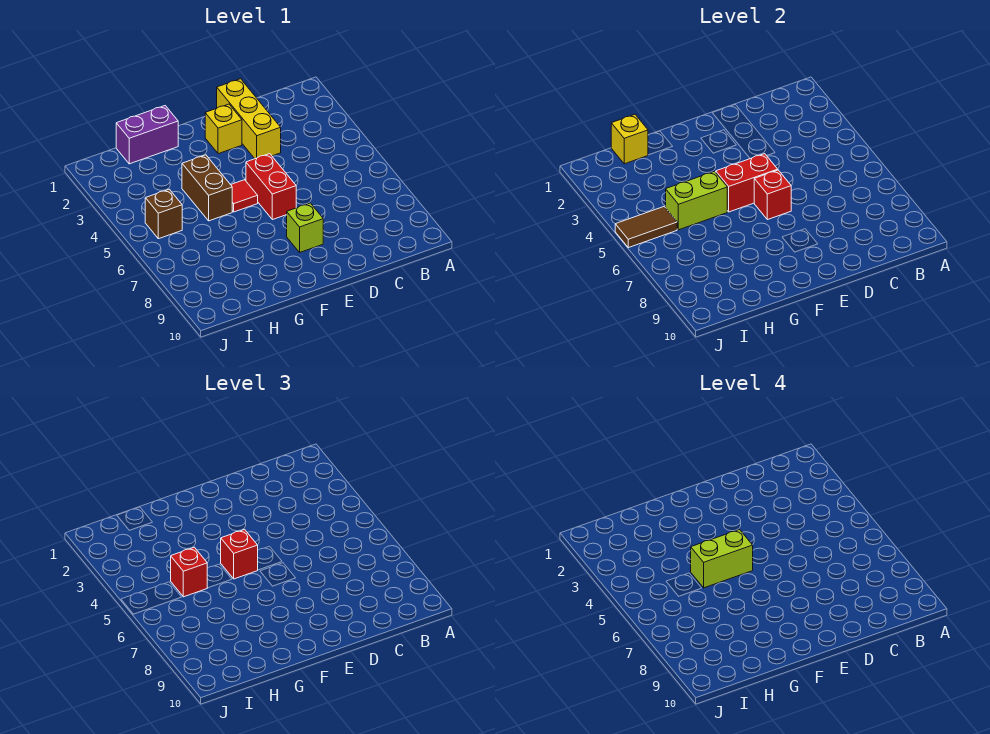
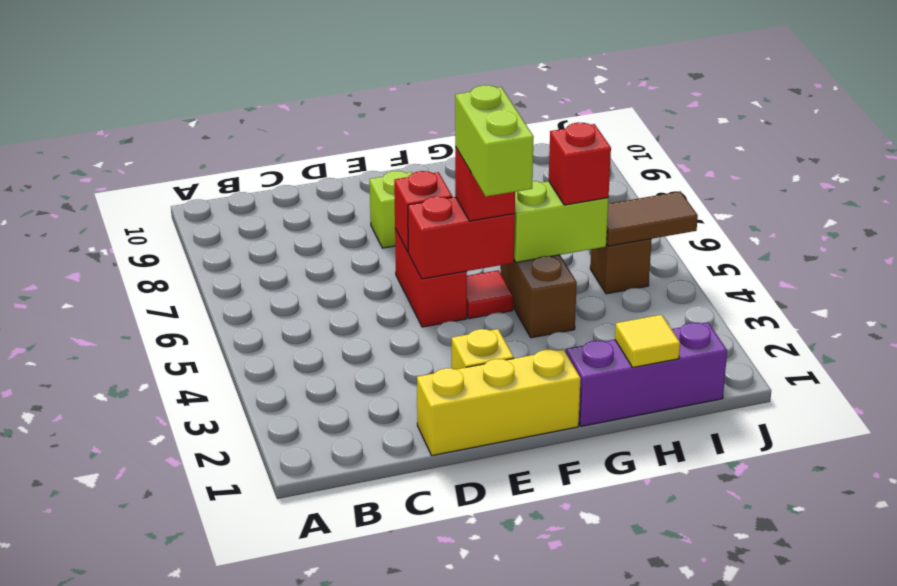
yellow brick D1:D3 level 1 -> yellow brick D1:F1 level 1
lime brick F5:G5 level 4 -> lime brick F4:F5 level 4
purple brick G1:H1 level 1 -> purple brick G1:I1 level 1
yellow brick H1 level 2 -> yellow tile H1 level 2

